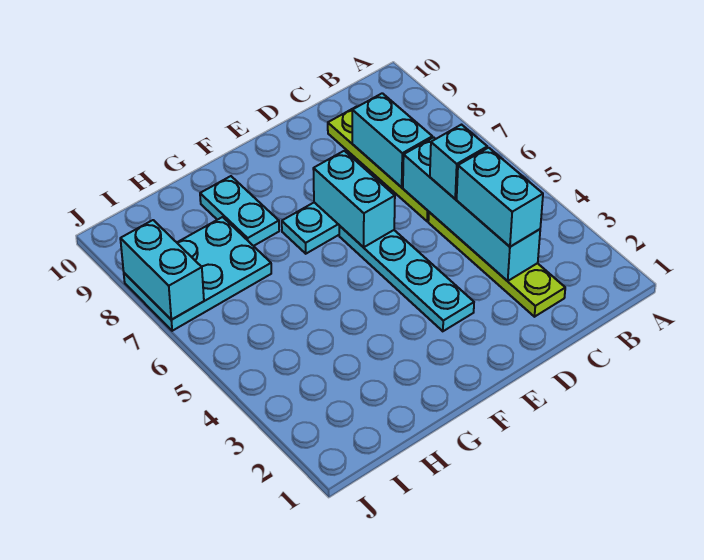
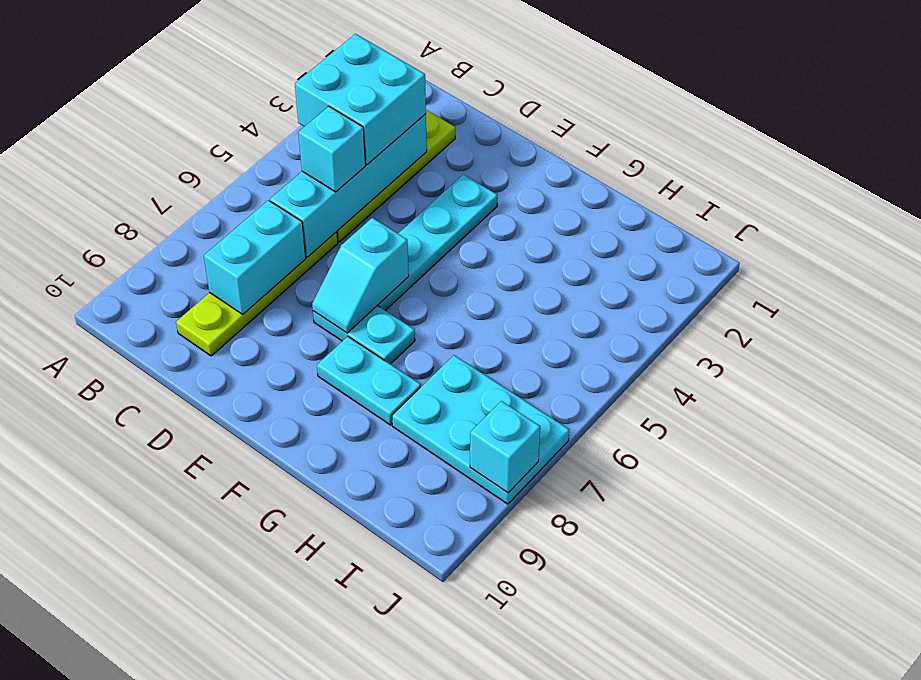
cyan brick C3:C4 level 3 -> cyan brick B3:C4 level 3
cyan brick E6:E7 level 2 -> cyan slope E6:E7 level 2 top 6
cyan plate G8:G9 level 1 -> cyan plate F8:G8 level 1
cyan brick J7:J8 level 2 -> cyan brick J8 level 2

